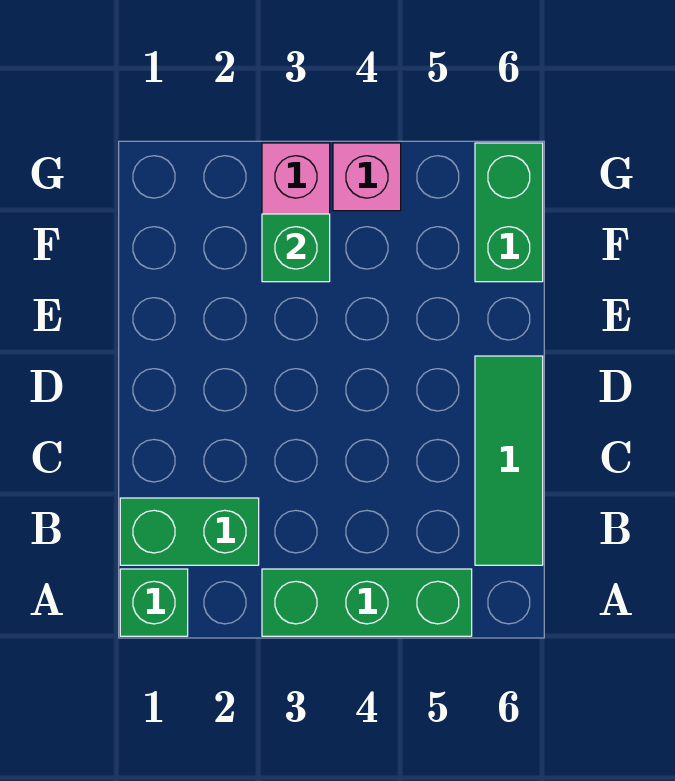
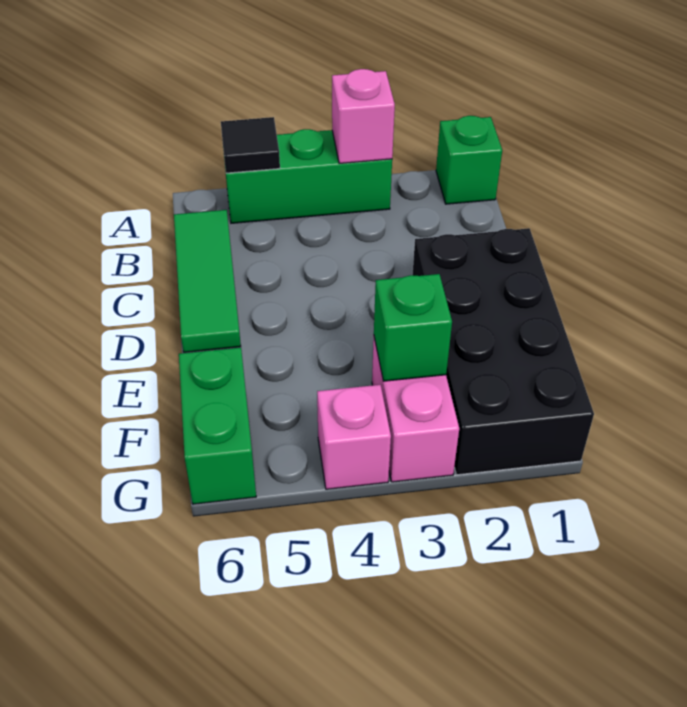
none -> pink brick A3 level 2
none -> black tile A5 level 2
green brick B1:B2 level 1 -> none
none -> black brick D1:G2 level 1

